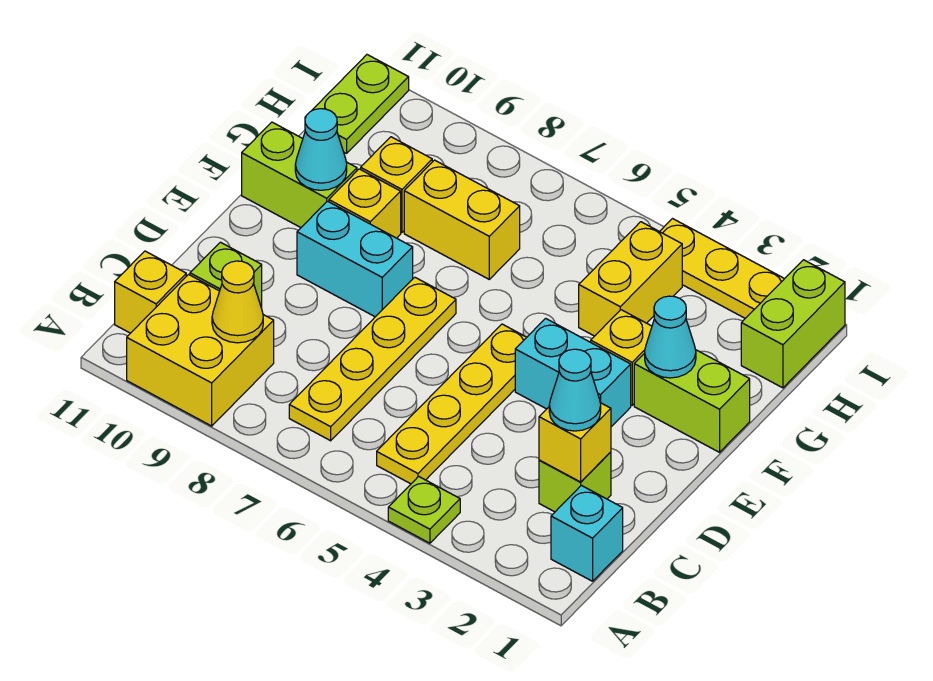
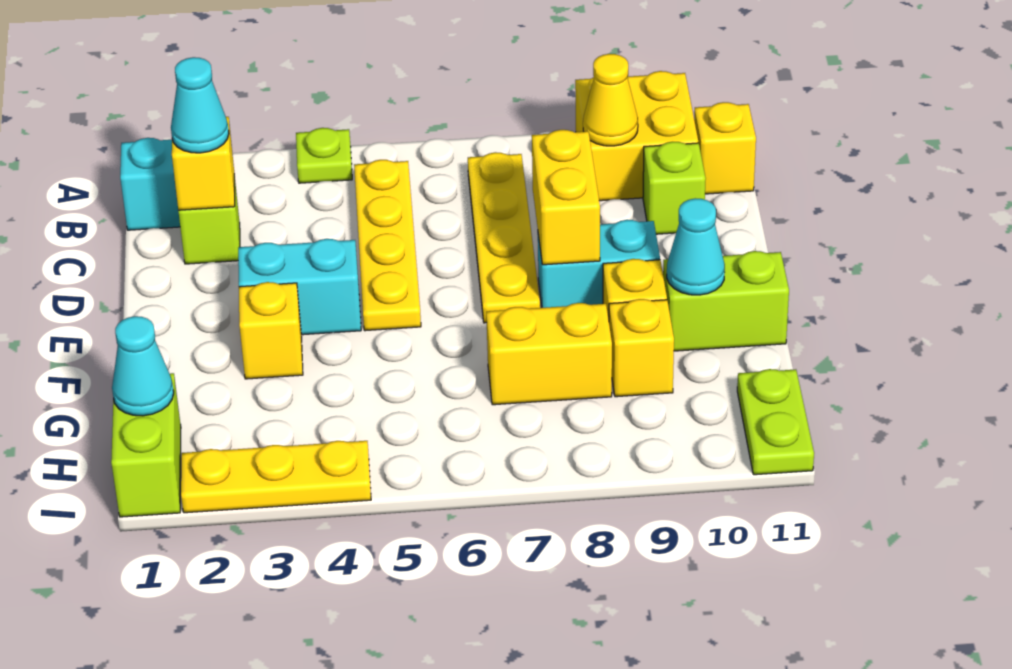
lime brick F1:F2 level 1 -> none
cyan cone F2 level 2 -> cyan cone H1 level 2
yellow brick G4:H4 level 1 -> yellow brick D8:E8 level 2

